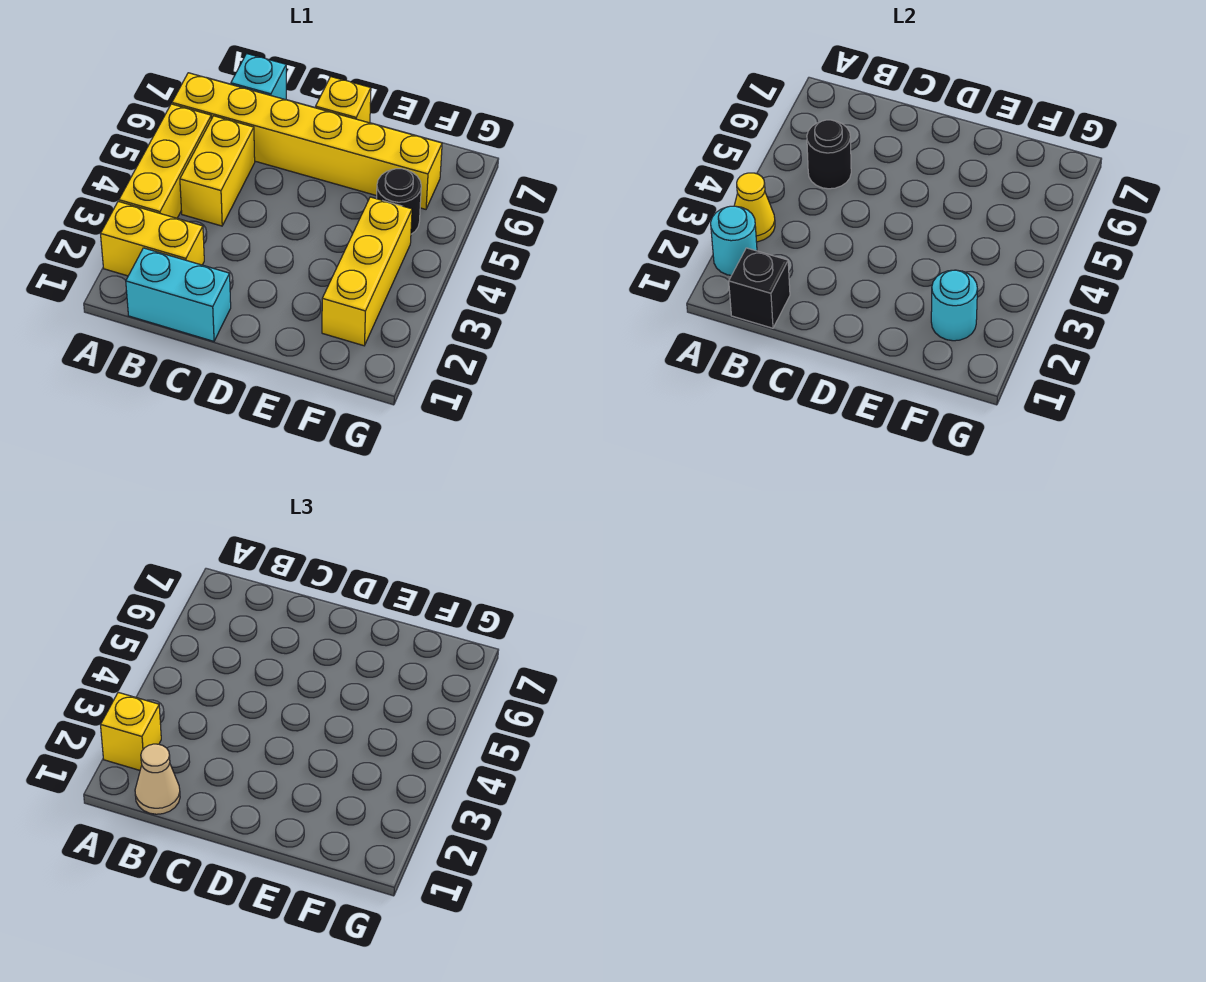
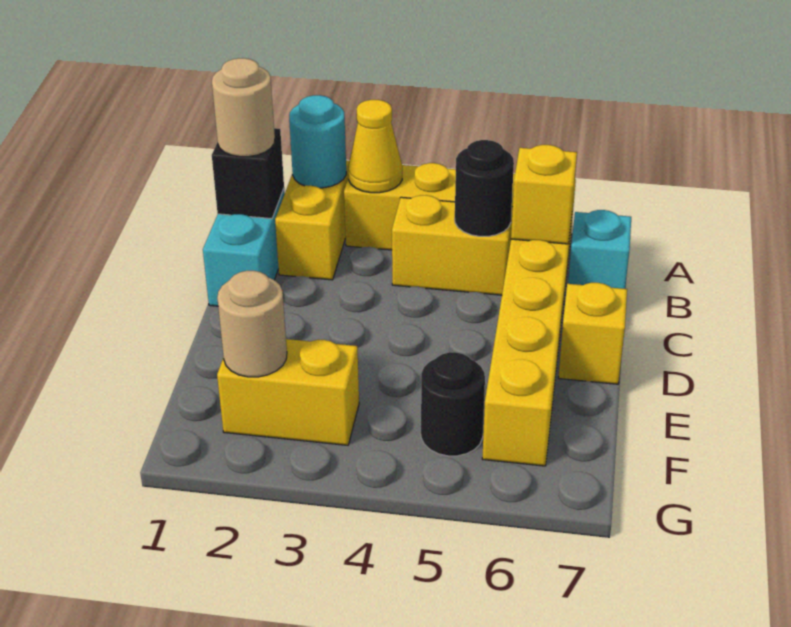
yellow brick A2 level 3 -> yellow brick B6 level 2
tan cone B1 level 3 -> tan round brick B1 level 3
yellow brick F2:F4 level 1 -> yellow brick F2:F3 level 1
cyan round brick F2 level 2 -> tan round brick F2 level 2

